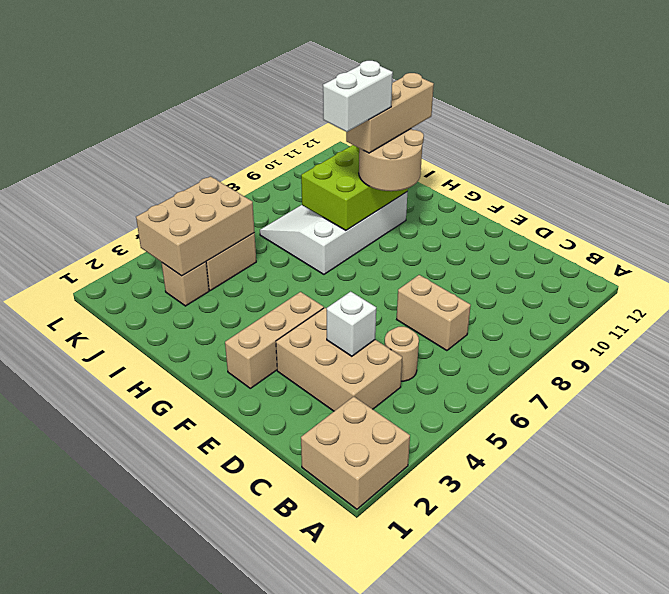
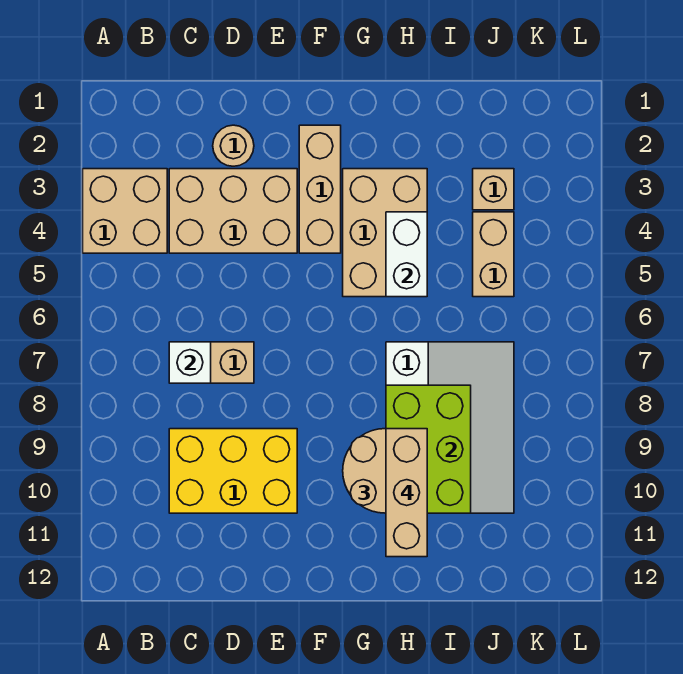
tan brick A1:B2 level 1 -> tan brick A3:B4 level 1
tan round brick C5 level 1 -> tan round brick D2 level 1
none -> yellow brick C9:E10 level 1
white brick D4 level 2 -> white brick C7 level 2
white brick H8:H9 level 5 -> white brick H4:H5 level 2
tan brick J3:K5 level 2 -> tan brick G3:H5 level 1

